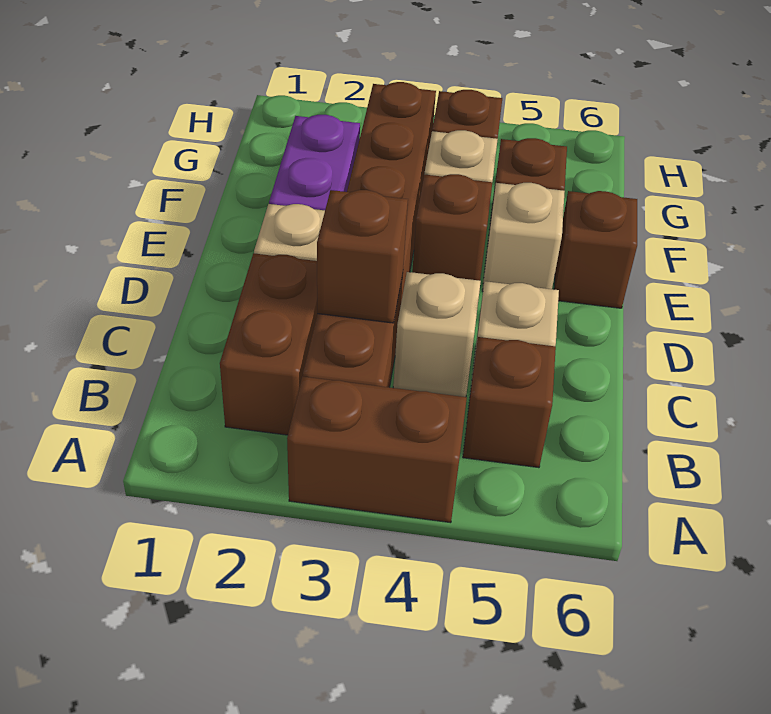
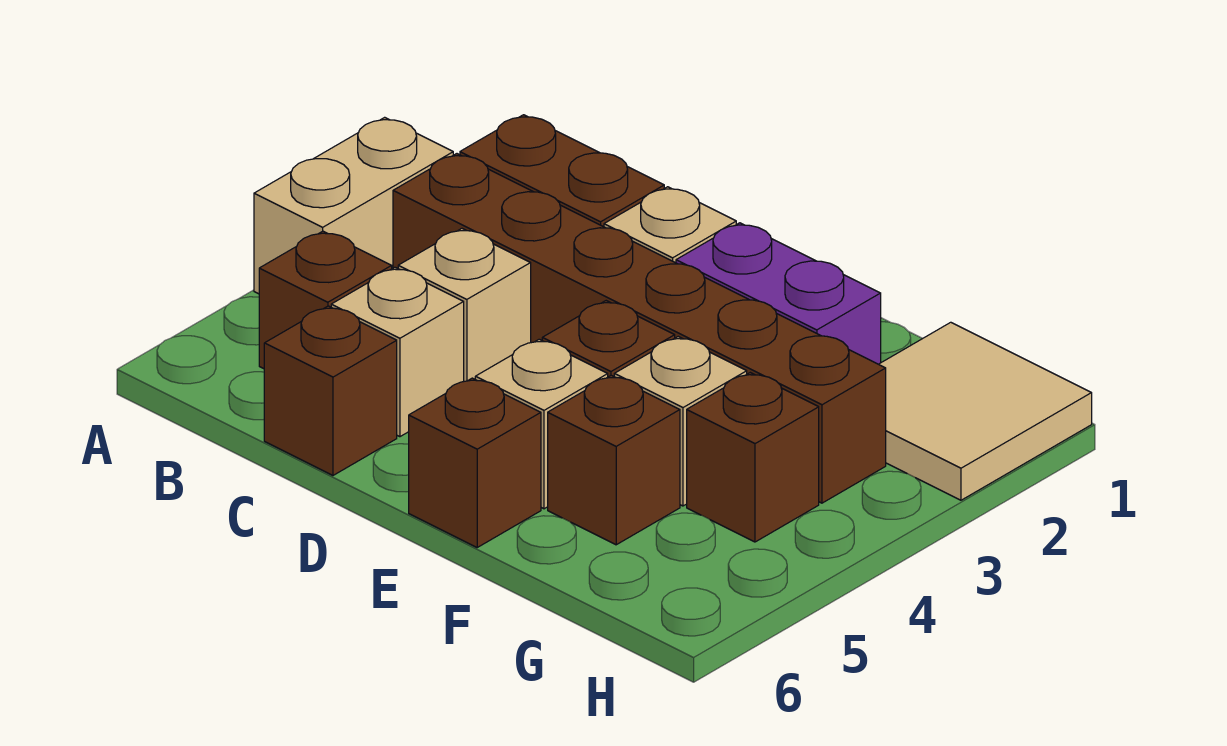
brown brick A3:A4 level 1 -> tan brick A3:A4 level 1
brown brick C3 level 2 -> brown brick C6 level 1
none -> tan tile G1:H2 level 1

